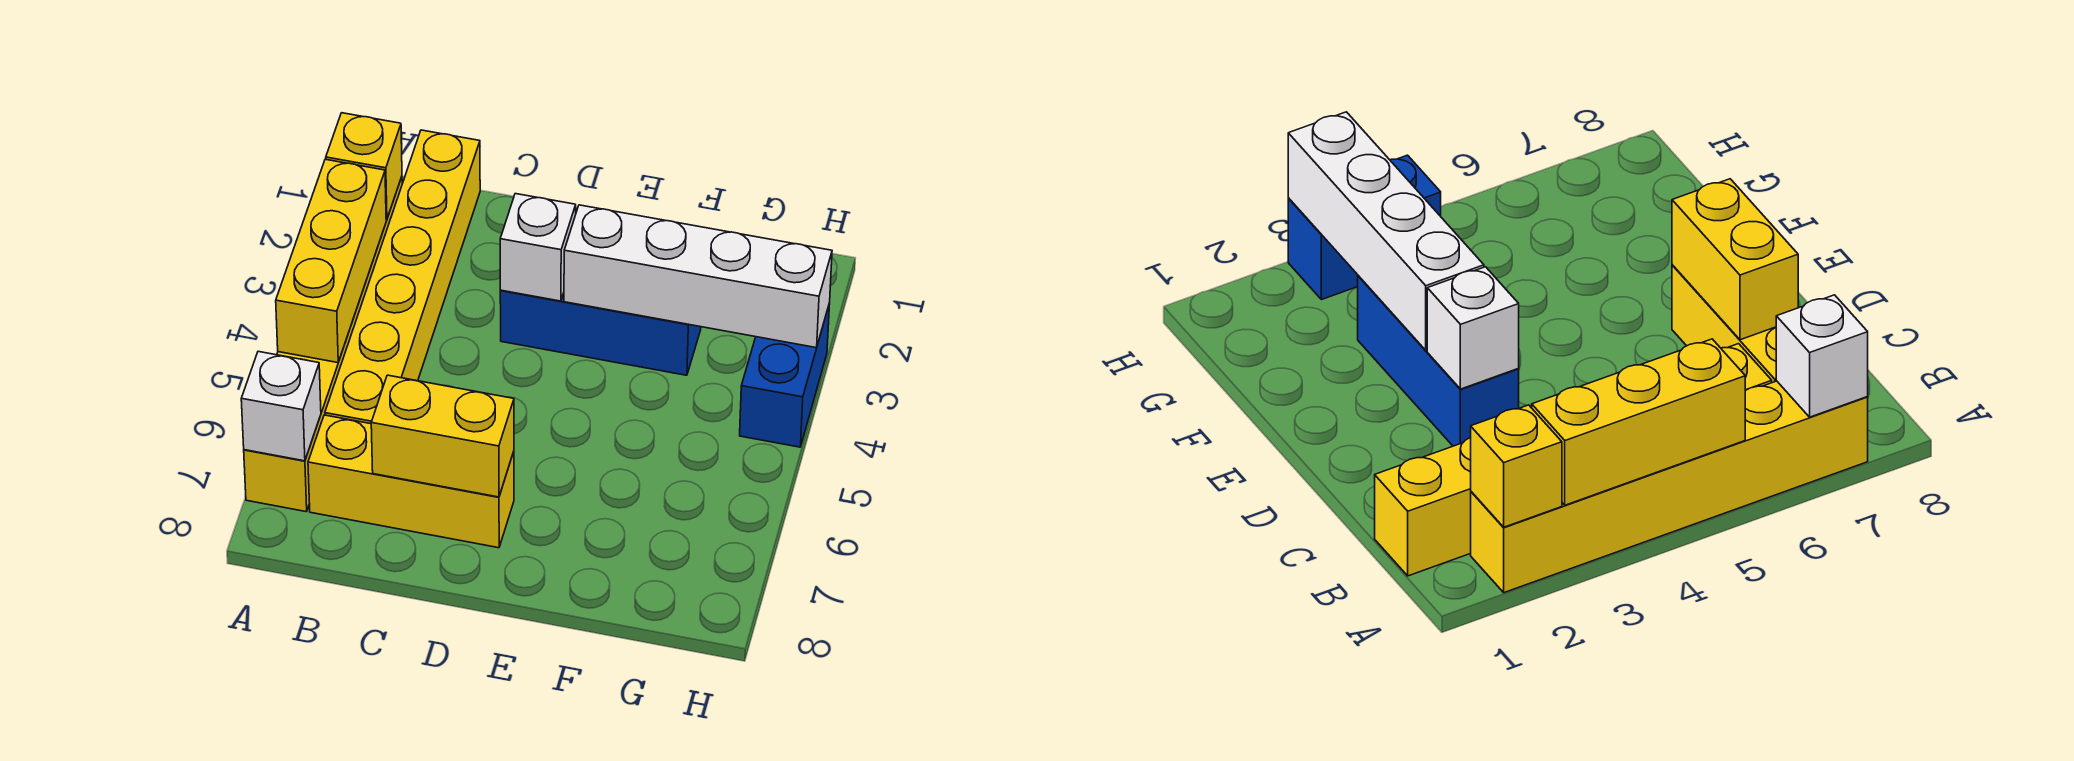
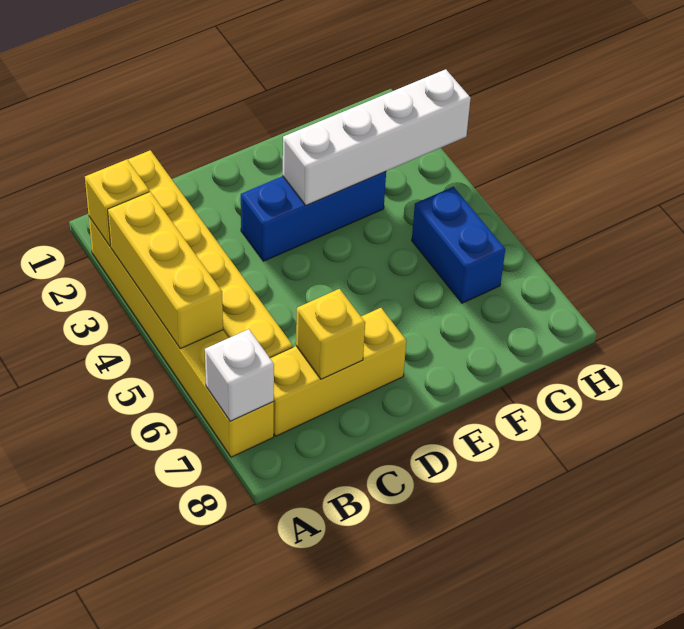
yellow brick C7:D7 level 2 -> yellow brick C7 level 2
white brick D3 level 2 -> none
blue brick H3:H4 level 1 -> blue brick G5:G6 level 1

